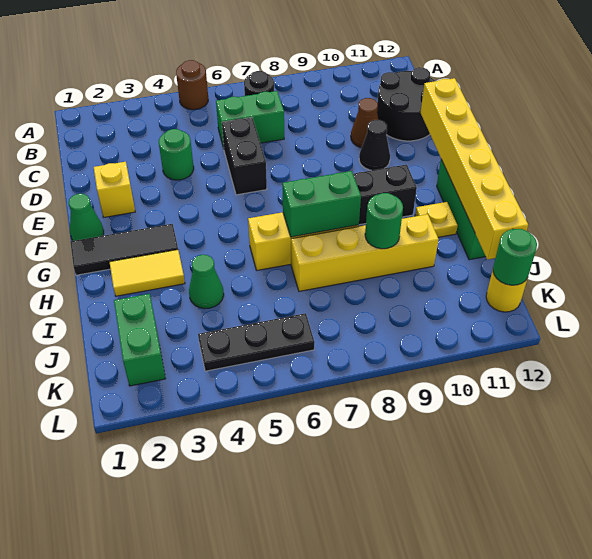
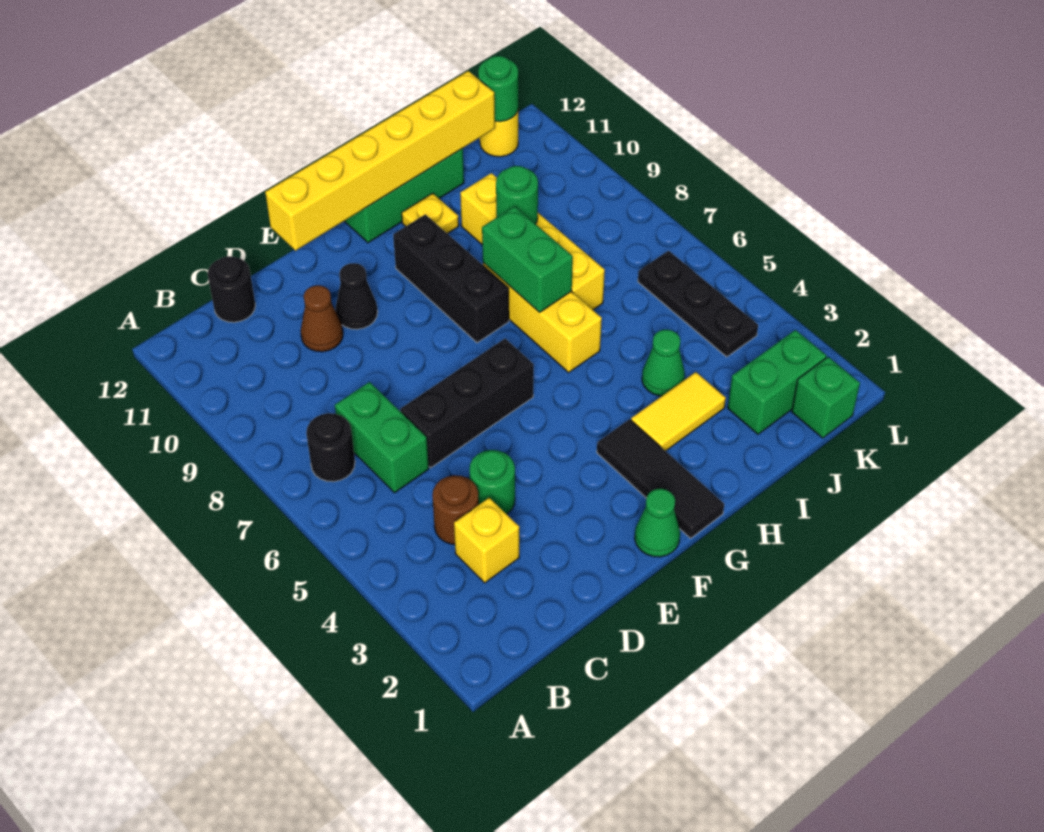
brown round brick A5 level 1 -> brown round brick C4 level 1
black round brick C11:D12 level 1 -> black round brick C12 level 1
black brick D6:E6 level 1 -> black brick D6:F6 level 1
yellow brick E2 level 1 -> yellow brick C3 level 1
yellow tile H2:H3 level 1 -> yellow tile H3:I3 level 1
none -> green brick K1 level 1

